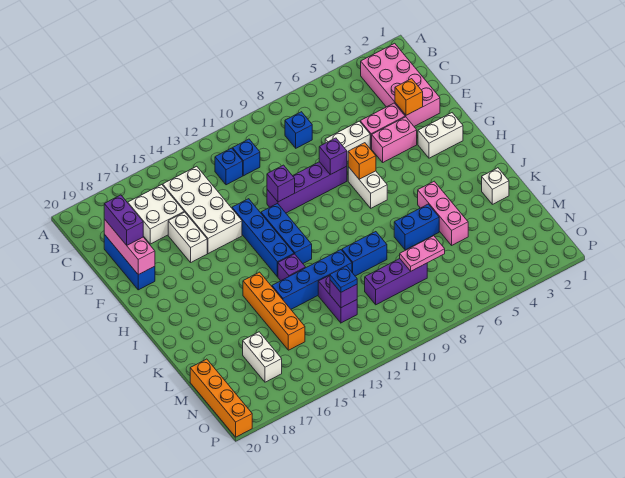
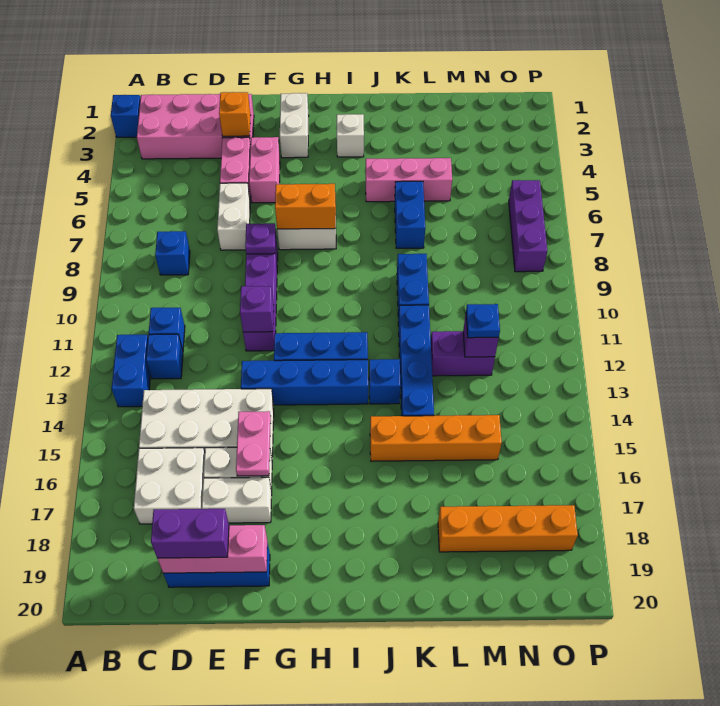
none -> blue brick A2 level 1
none -> blue brick B12:B13 level 1
purple brick F8 level 2 -> purple plate F8 level 2
orange brick G7 level 2 -> orange brick G7:H7 level 2
purple brick J13 level 1 -> blue brick J13 level 1
white brick K2 level 1 -> white brick I3 level 1
pink plate M7:M8 level 2 -> pink plate F15:F16 level 2
purple brick M8:M10 level 1 -> purple brick O6:O8 level 1
white brick M17:N17 level 1 -> white brick E17:F17 level 1
orange brick M20:P20 level 1 -> orange brick L18:O18 level 1

